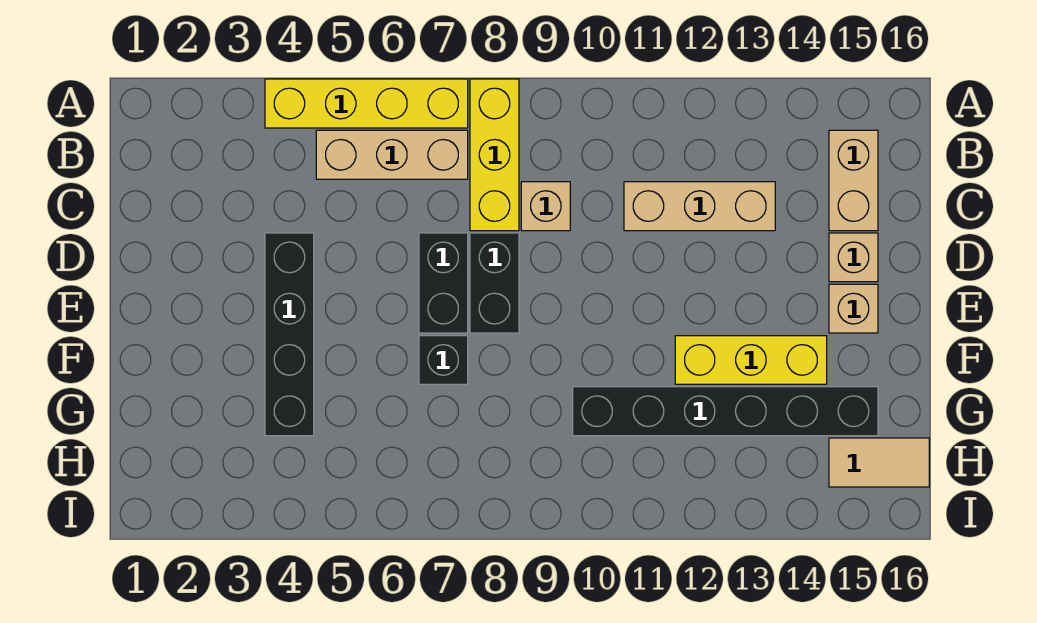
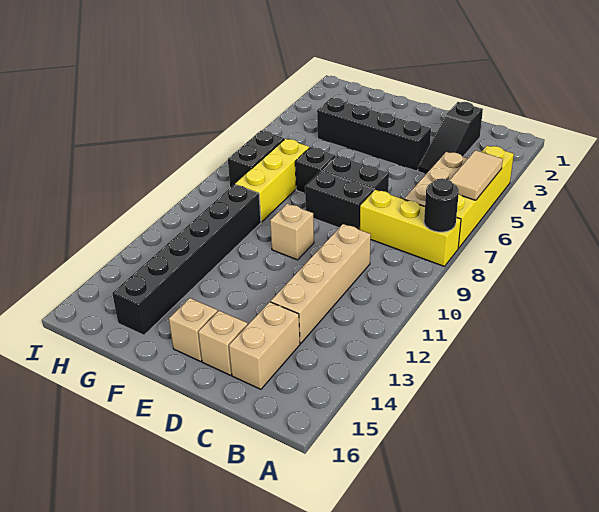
none -> black round brick A8 level 2
tan brick B15:C15 level 1 -> tan brick C14:C15 level 1
none -> black slope C2:C4 level 1 top 2
tan brick C9 level 1 -> tan brick E10 level 1
tan brick C11:C13 level 1 -> tan brick C10:C13 level 1
yellow brick F12:F14 level 1 -> yellow brick G7:G9 level 1
none -> black brick H7:H8 level 1
tan tile H15:H16 level 1 -> tan tile A5:A6 level 2

